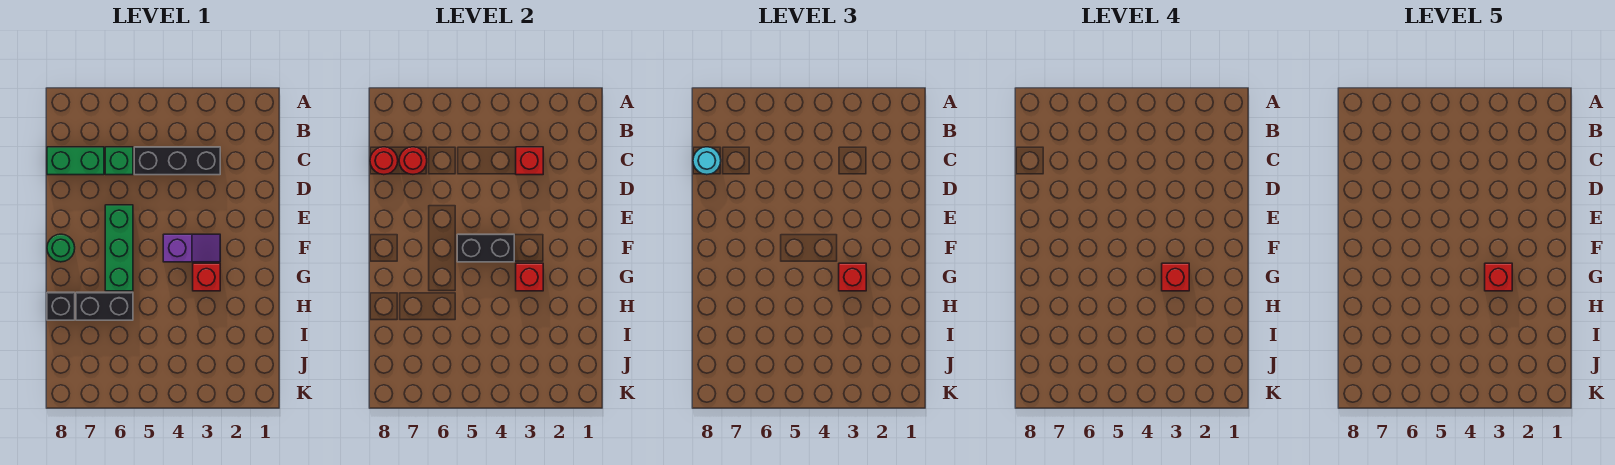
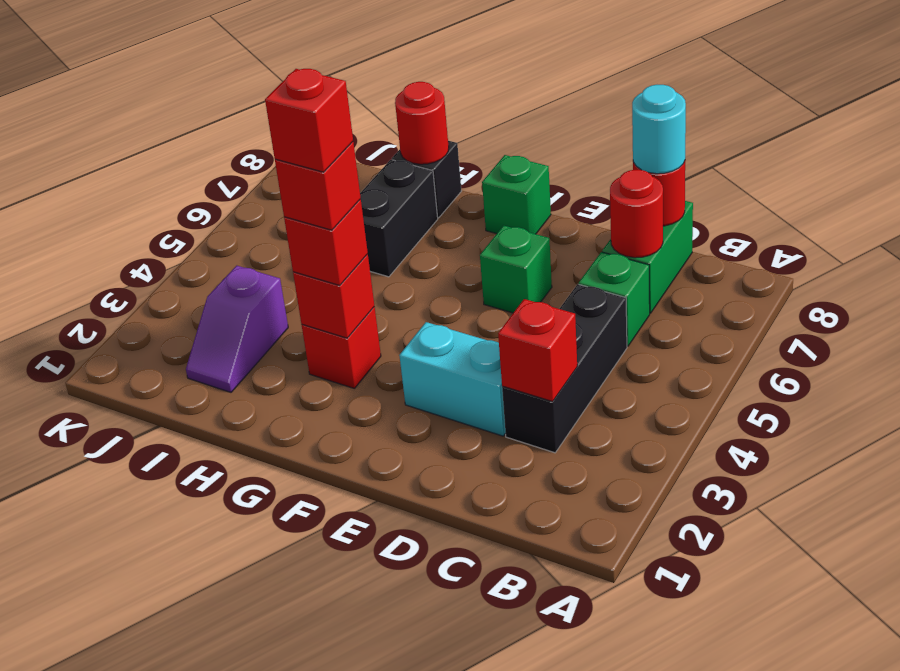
none -> cyan brick D3:E3 level 1
green brick E6:G6 level 1 -> green brick E6 level 1
purple slope F3:F4 level 1 top 4 -> purple slope I2:I3 level 1 top 3
black brick F4:F5 level 2 -> none
green round brick F8 level 1 -> green brick F8 level 1
none -> red round brick H8 level 2

